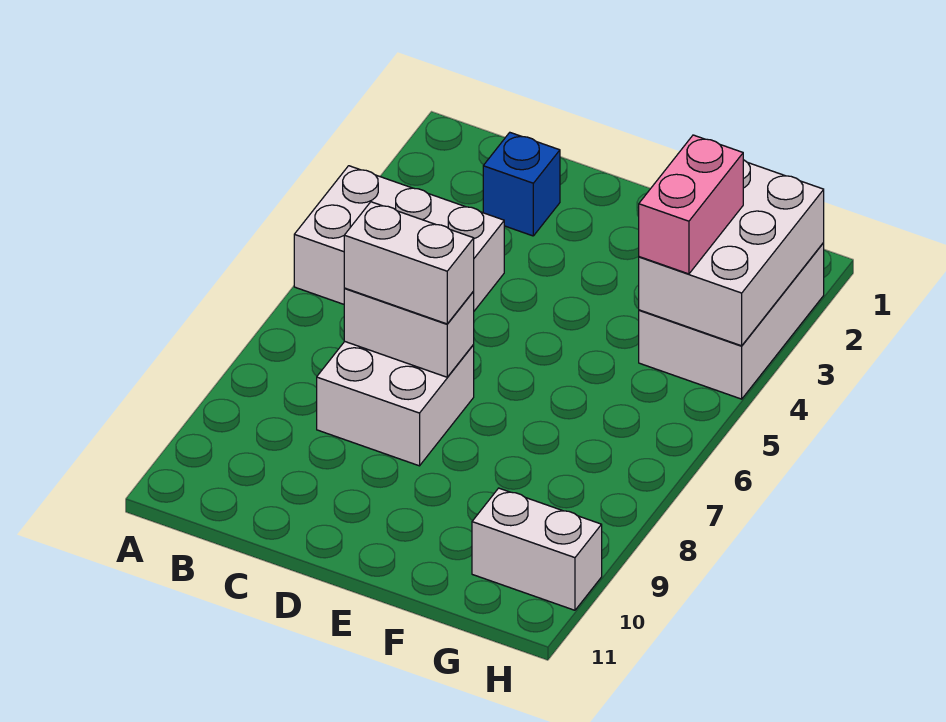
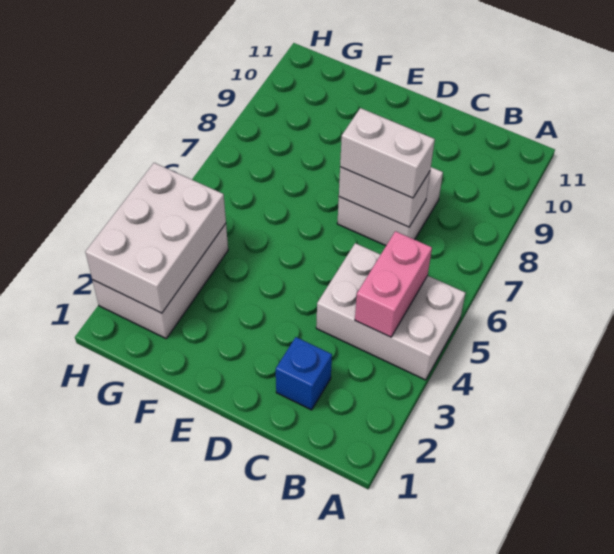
pink brick G3:G4 level 3 -> pink brick B4:B5 level 2
white brick G10:H10 level 1 -> none

